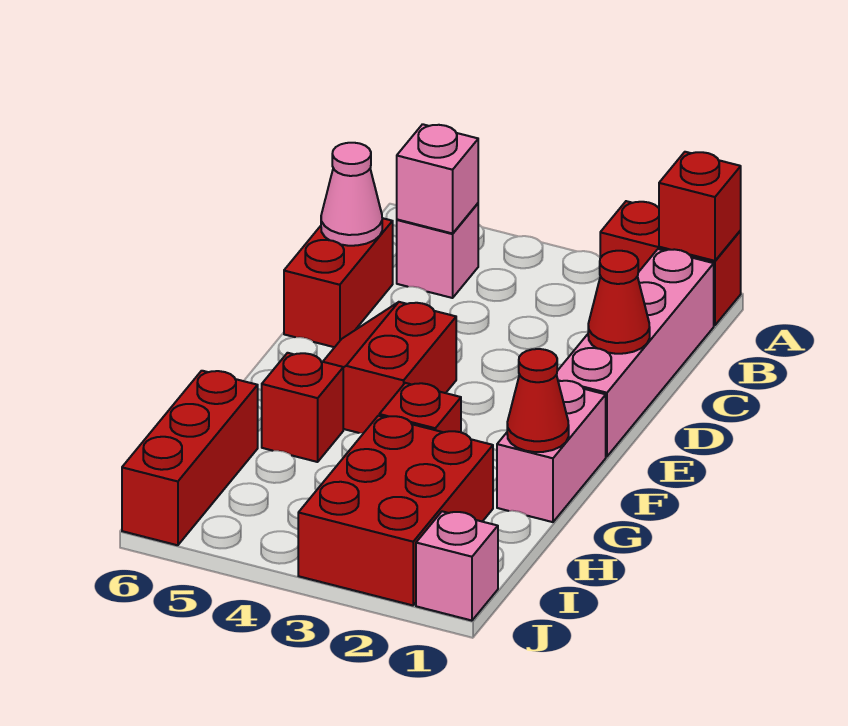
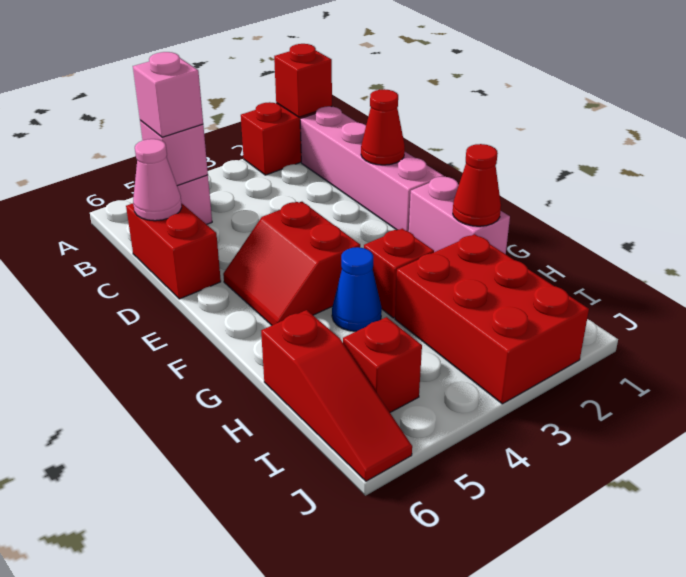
none -> blue cone G4 level 1
red brick G5 level 1 -> red brick I5 level 1
red brick H6:J6 level 1 -> red slope H6:J6 level 1 top H
pink brick J1 level 1 -> pink brick B5 level 3

